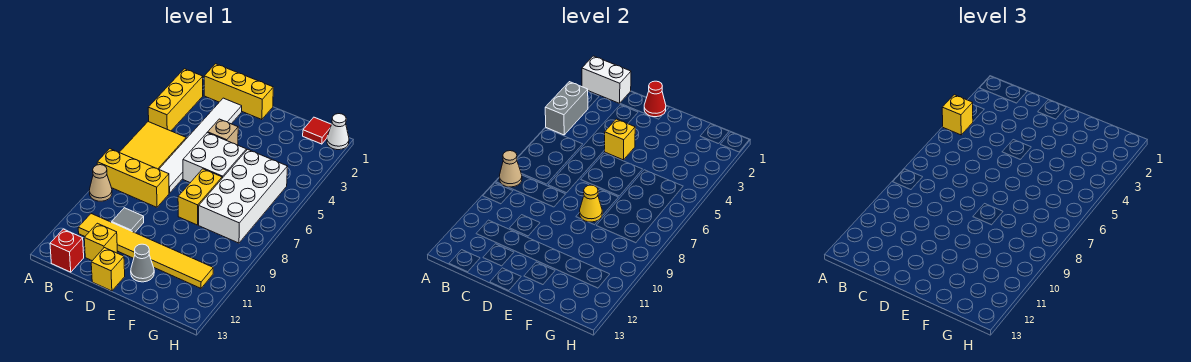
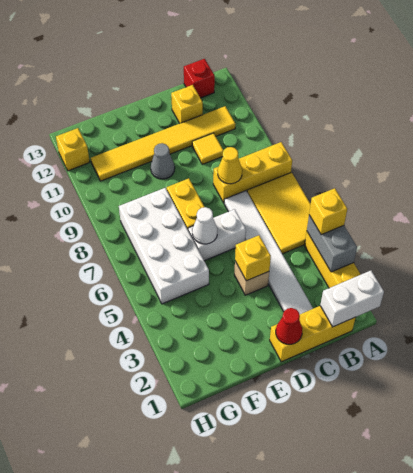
tan cone A8 level 2 -> none
tan cone A9 level 1 -> none
grey tile C10 level 1 -> yellow tile C10 level 1
white brick D5:E6 level 1 -> white brick D6:E6 level 1
yellow brick D13 level 1 -> yellow brick H12 level 1
yellow cone E8 level 2 -> yellow cone C8 level 2
grey cone E12 level 1 -> grey cone E10 level 1
red tile G1 level 1 -> none
white cone H1 level 1 -> white cone E6 level 2

